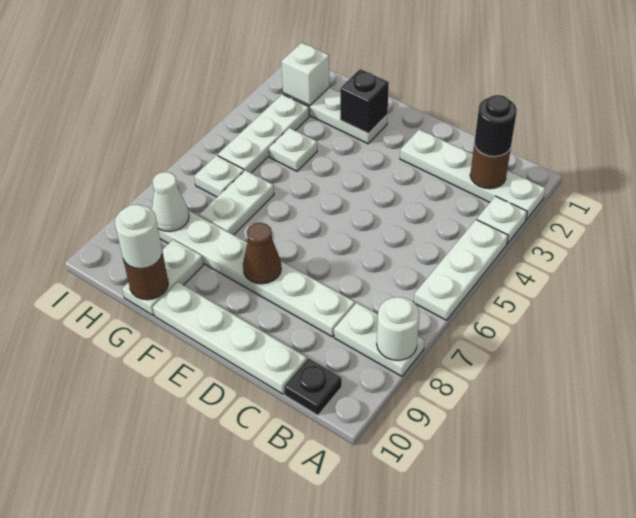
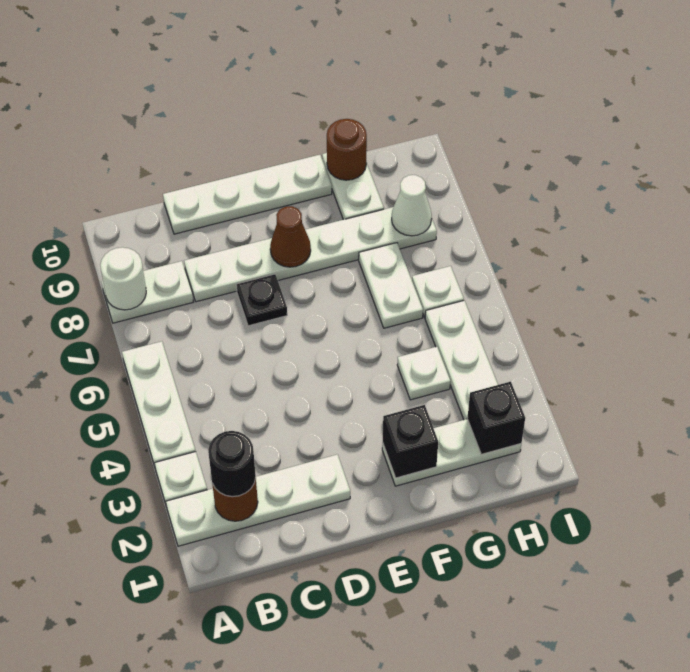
black plate B10 level 1 -> black plate D7 level 1
white round brick G10 level 3 -> none
white brick H2 level 2 -> black brick H2 level 2

